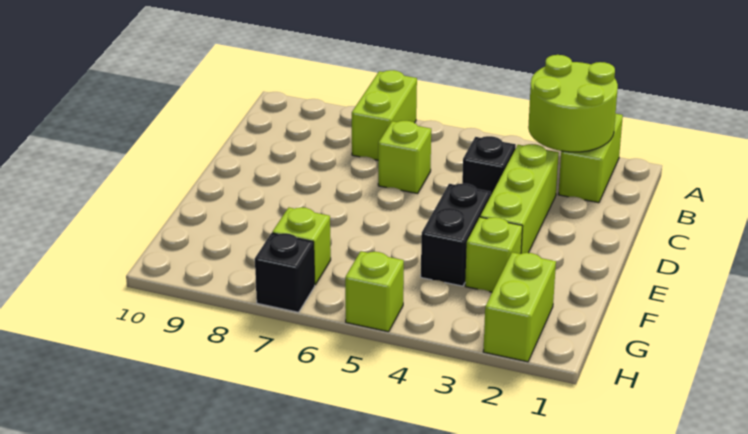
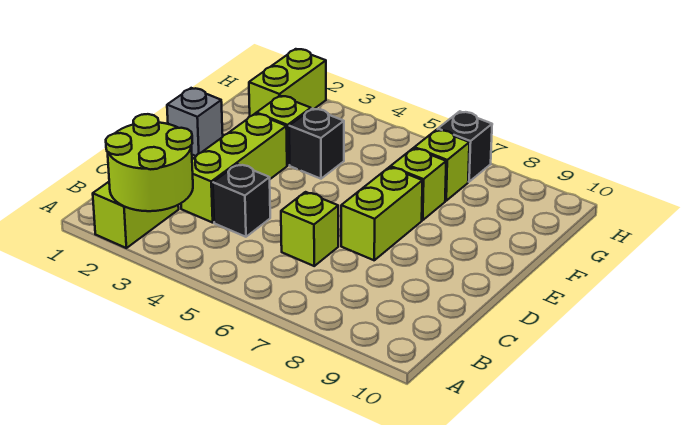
lime brick A7:B7 level 1 -> lime brick D7:E7 level 1
none -> grey brick E1 level 1
black brick E4:F4 level 1 -> black brick F4 level 1
lime brick H5 level 1 -> lime brick F7 level 1

